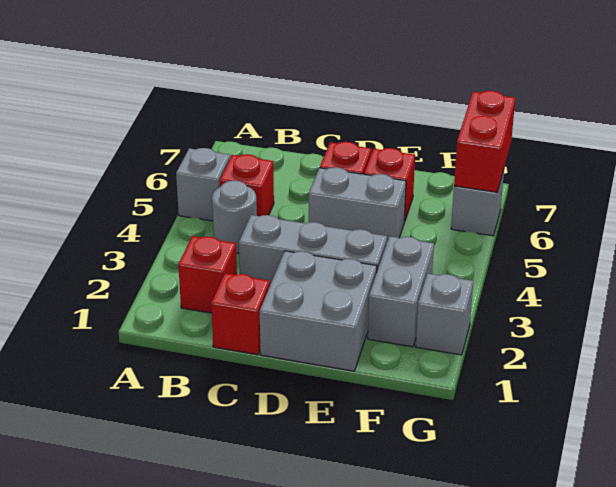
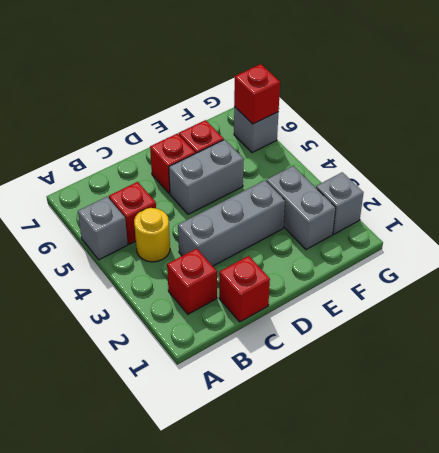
grey round brick B4 level 1 -> yellow round brick B4 level 1
grey brick D1:E2 level 1 -> none
red brick G6:G7 level 2 -> red brick G6 level 2

